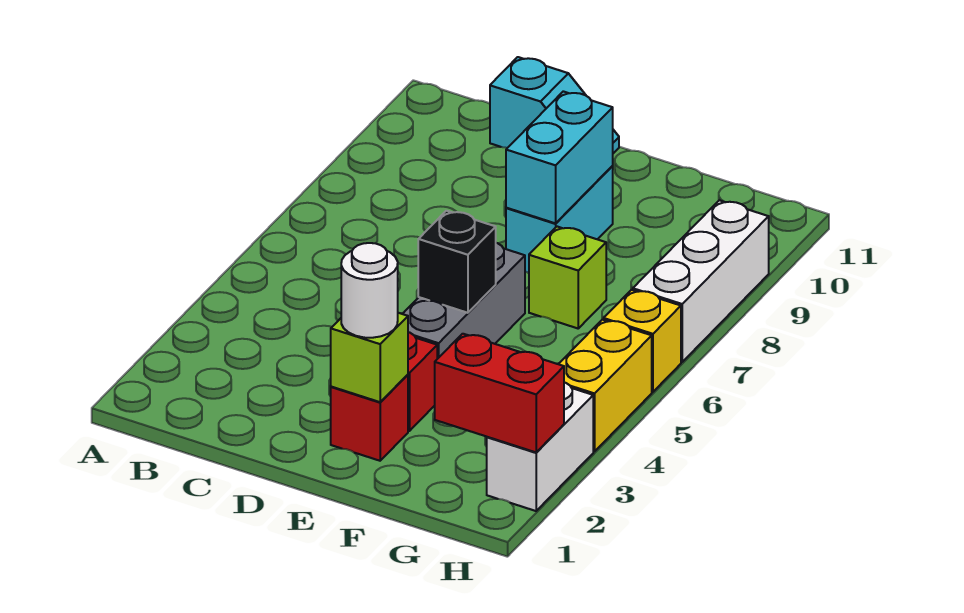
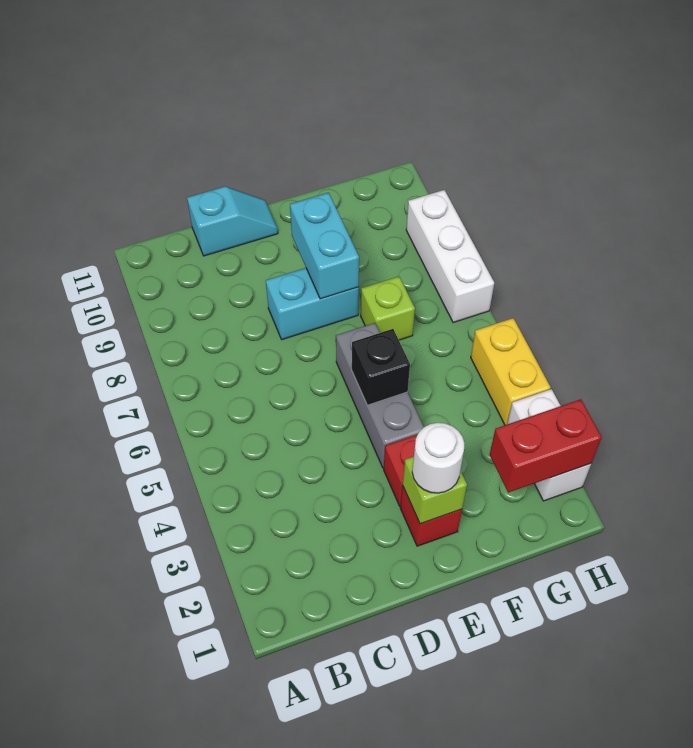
cyan brick E8:E9 level 1 -> cyan brick D8:E8 level 1
yellow brick H6 level 1 -> none

